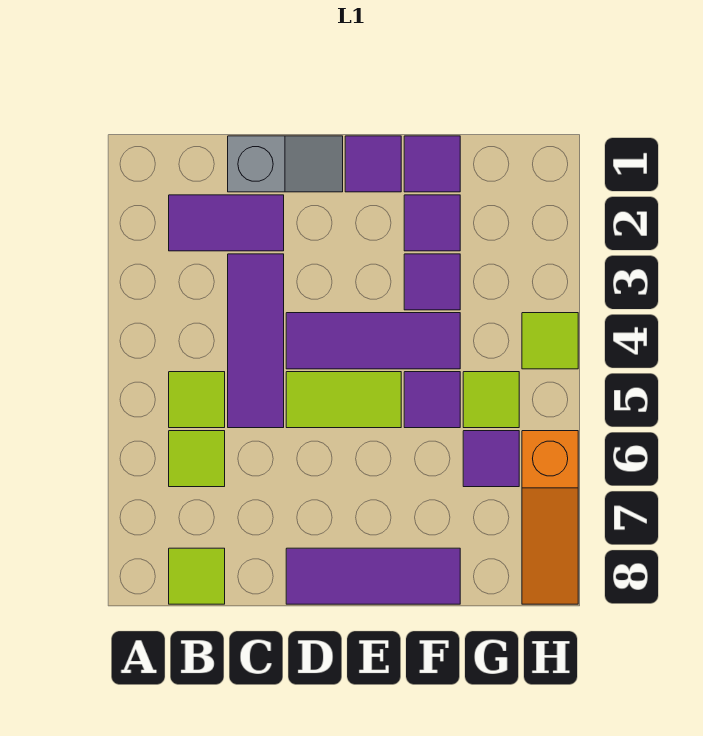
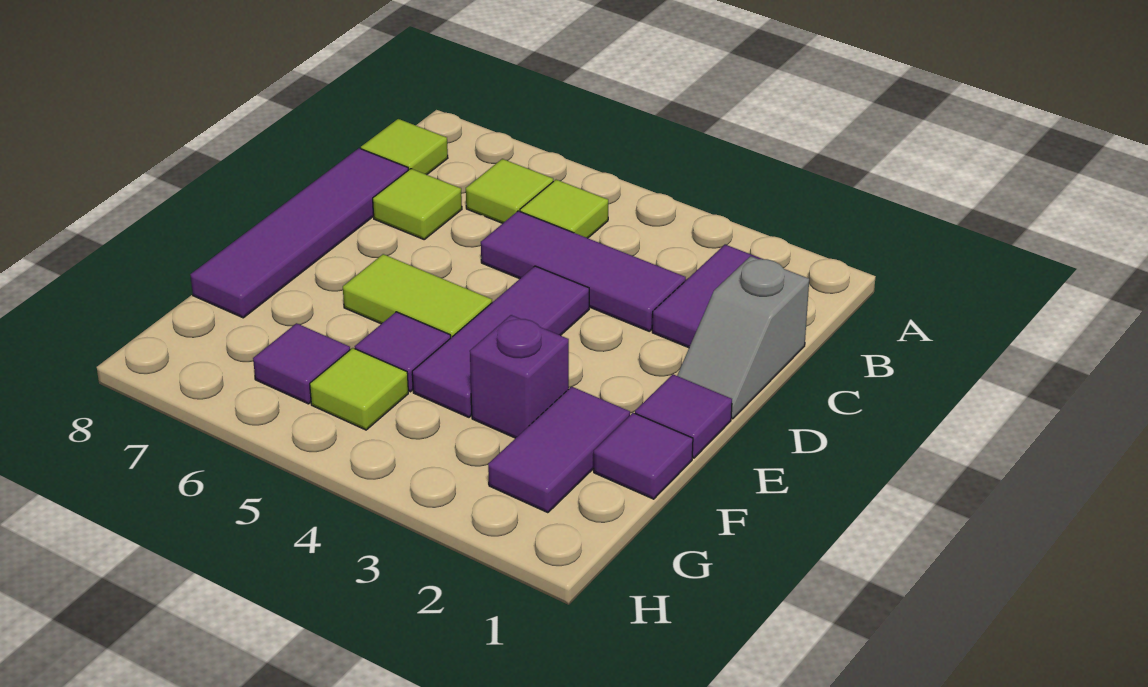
lime tile D5:E5 level 1 -> lime tile E5:E6 level 1
purple tile D8:F8 level 1 -> purple tile C8:F8 level 1
purple tile F2 level 1 -> purple tile F2:G2 level 1
purple tile F3 level 1 -> purple brick F3 level 1
lime tile H4 level 1 -> lime tile C7 level 1
orange slope H6:H8 level 1 top 6 -> none

